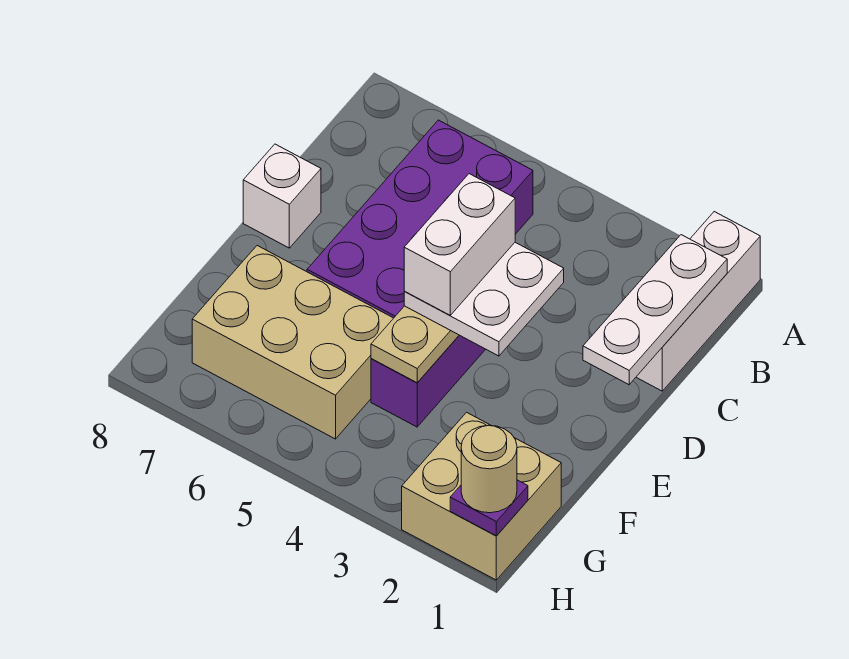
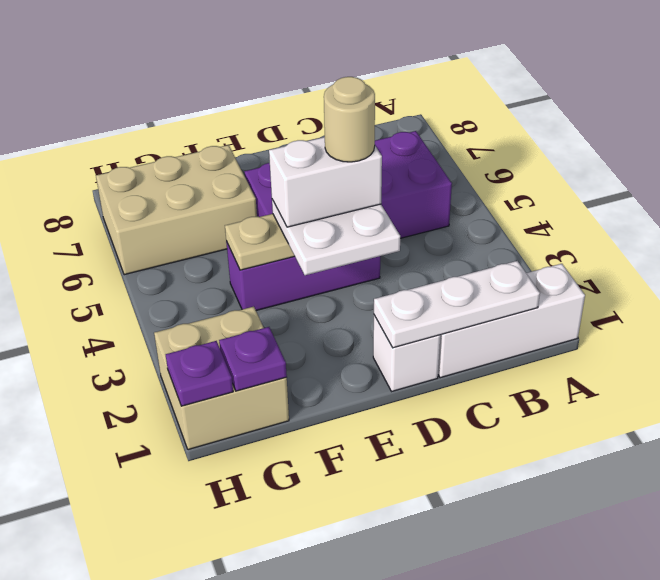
white brick D8 level 1 -> white brick D1 level 1
tan brick F5:G7 level 1 -> tan brick F6:H7 level 1
none -> purple plate G1 level 2
tan round brick H1 level 3 -> tan round brick D4 level 5

